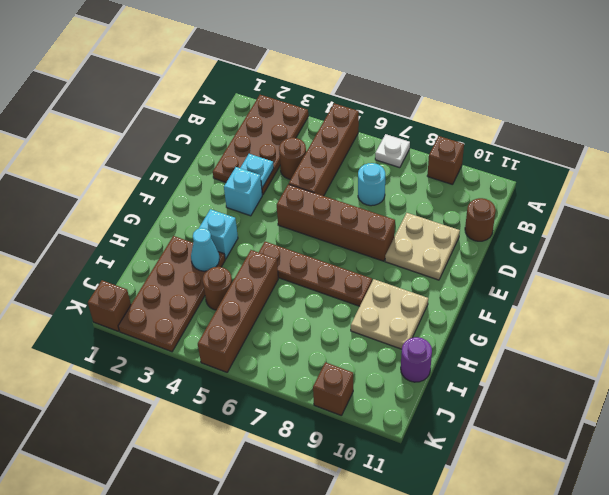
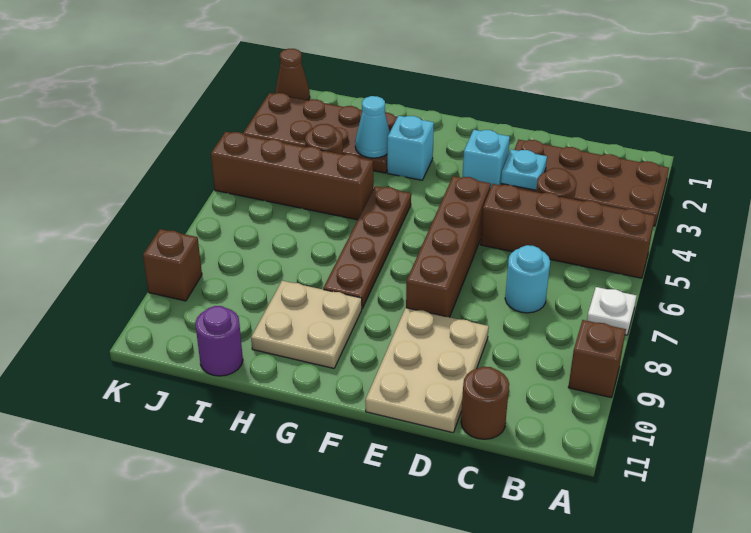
tan plate D9:E10 level 1 -> tan plate D9:E11 level 1
brown brick K1 level 1 -> brown cone K1 level 1

